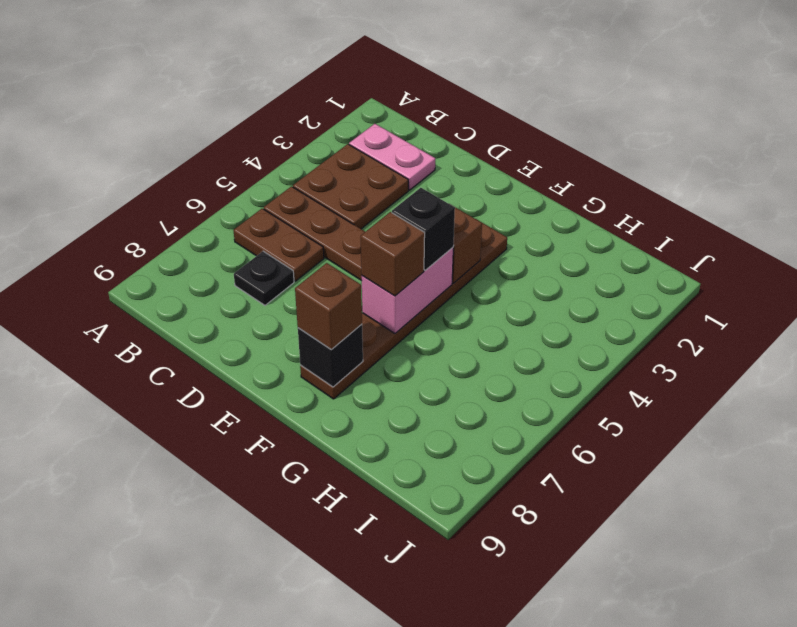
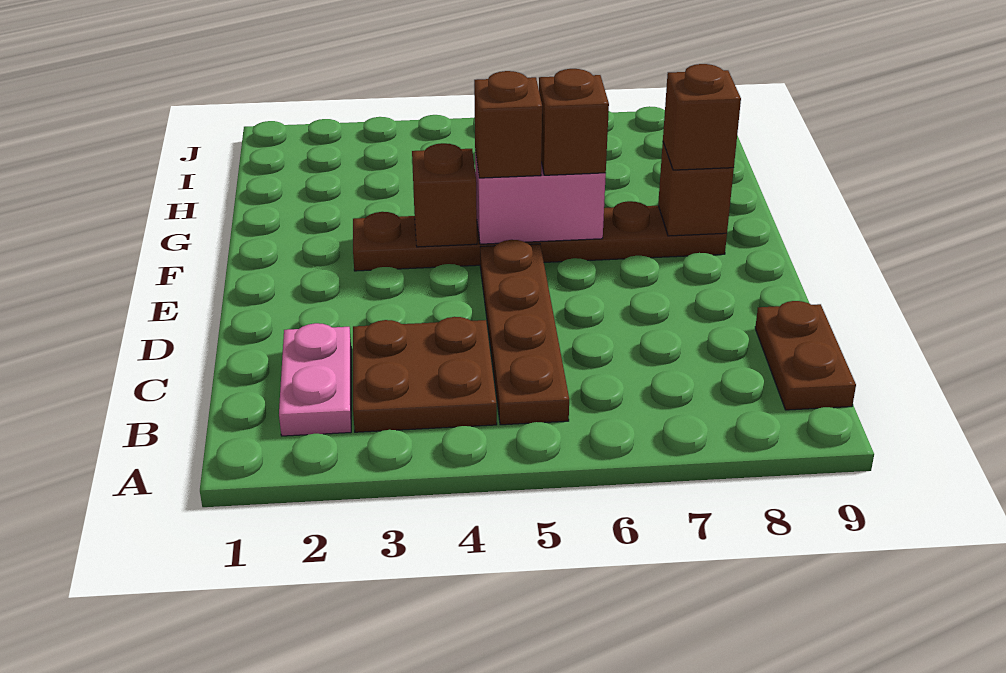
brown plate B6:C6 level 1 -> brown plate B9:C9 level 1
black plate C7 level 1 -> none
black brick F5 level 3 -> brown brick F5 level 3
black brick F8 level 2 -> brown brick F8 level 2

